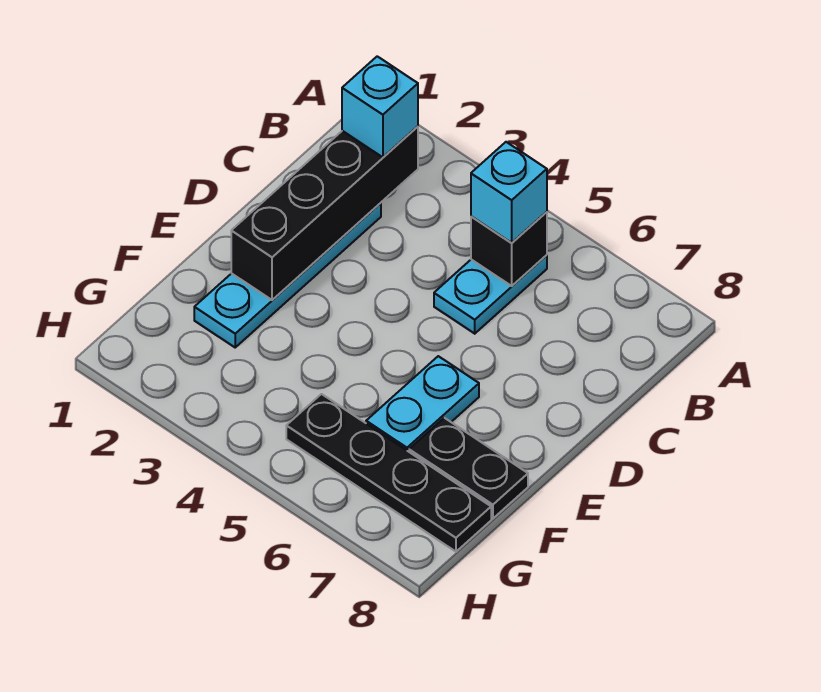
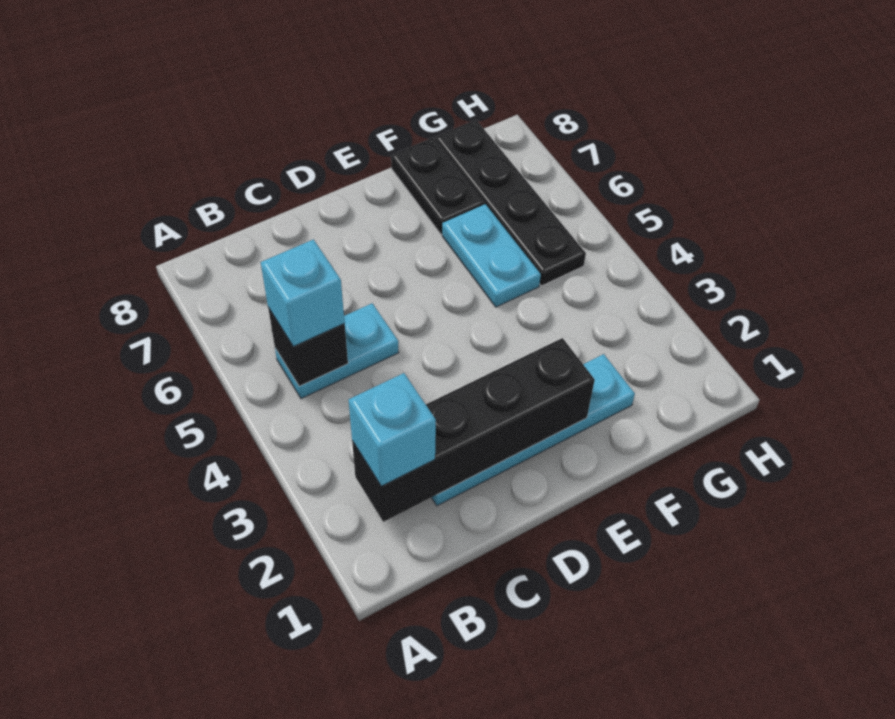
cyan plate E6:F6 level 1 -> cyan plate F5:F6 level 1

